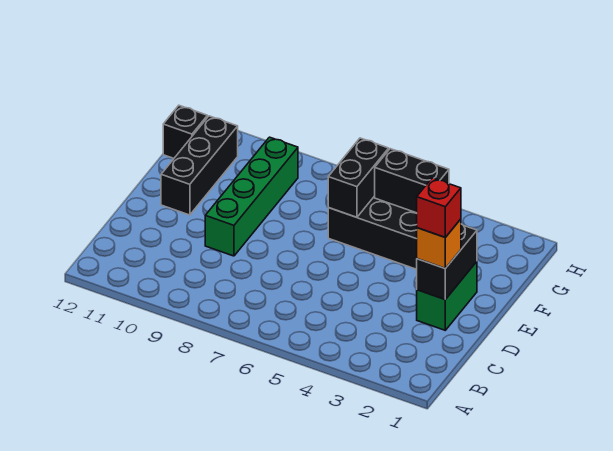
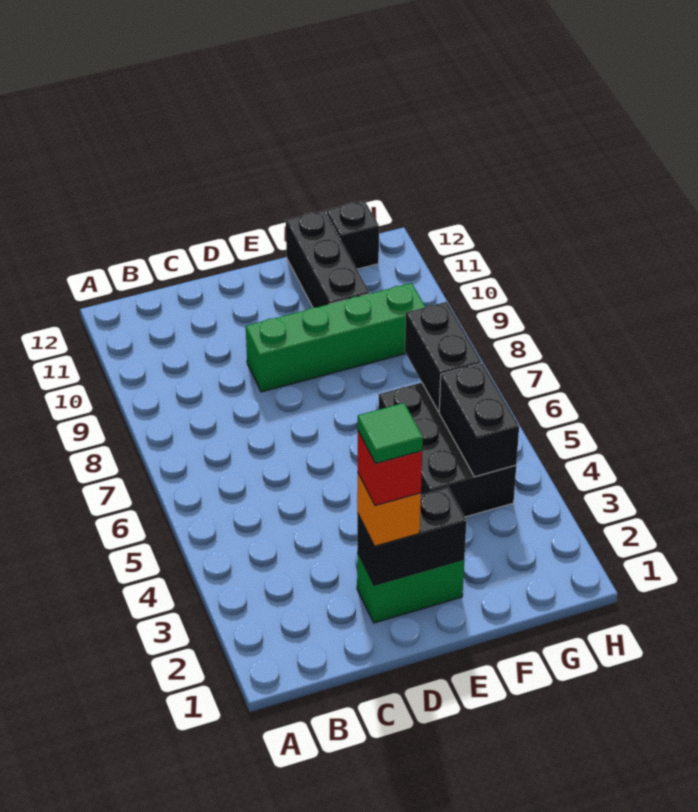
none -> green tile D2 level 5
black brick E11:G11 level 1 -> black brick F10:F12 level 1
black brick F6:G6 level 2 -> black brick G6:G7 level 2

